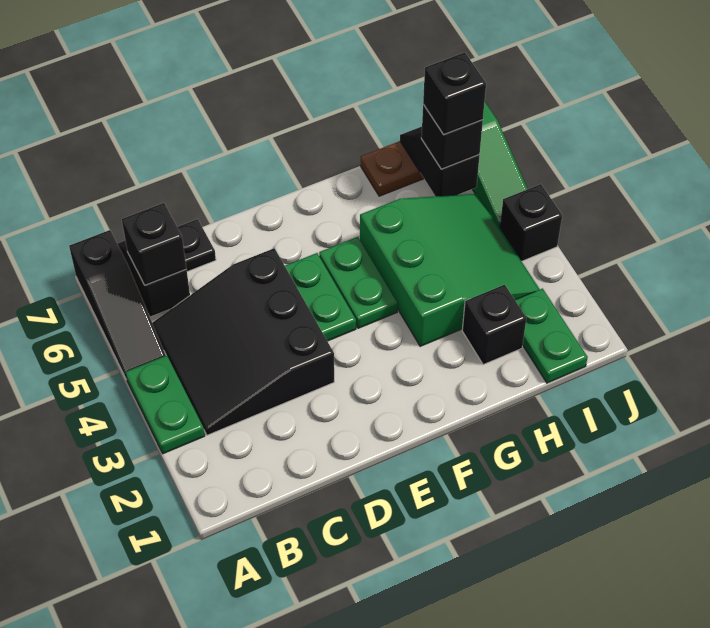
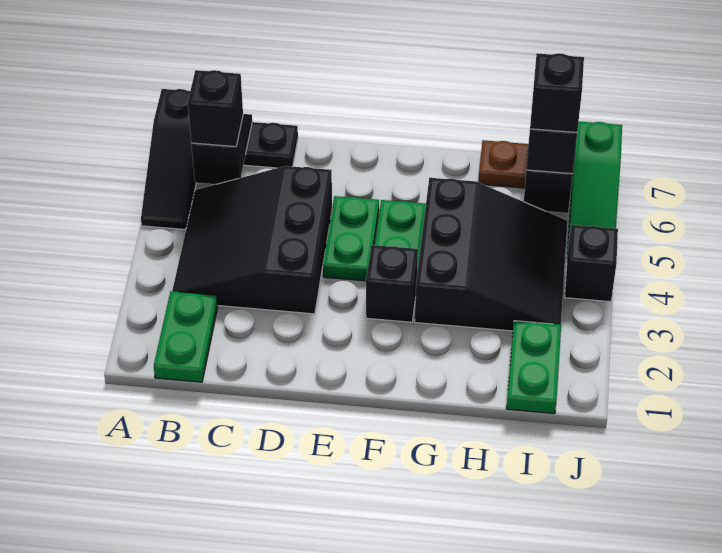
green plate A3:A4 level 1 -> green plate B1:B2 level 1
green slope G3:I5 level 1 top G -> black slope G3:I5 level 1 top G
black brick H2 level 1 -> black brick F3 level 1

